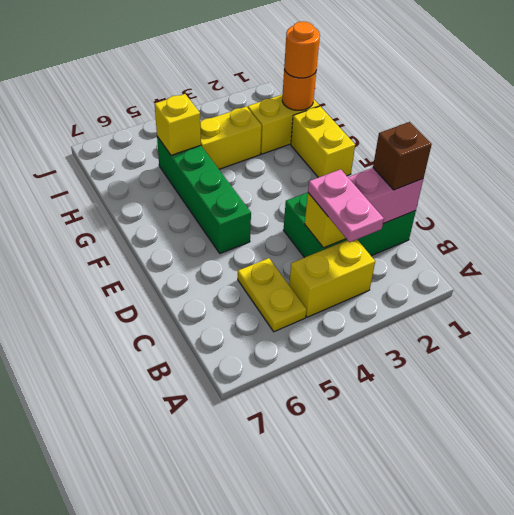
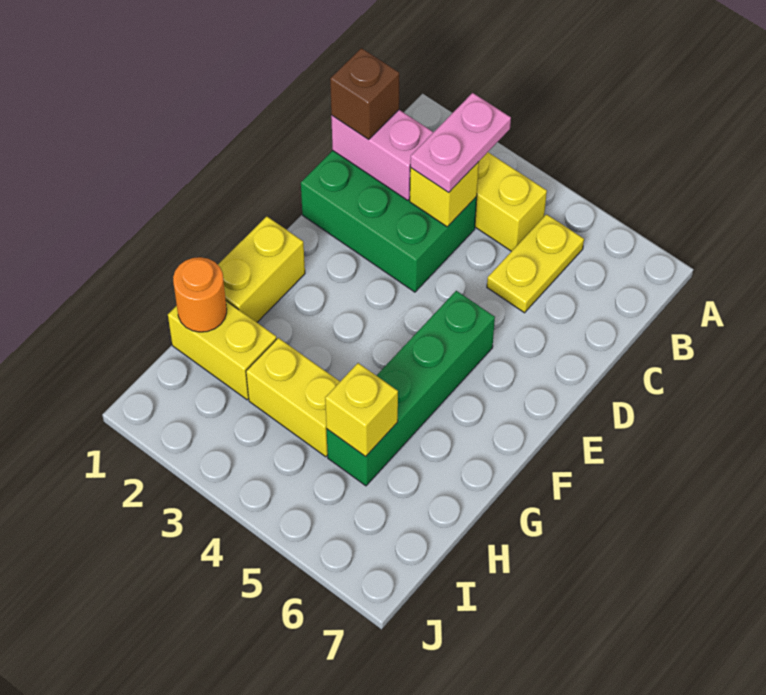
orange round brick H1 level 3 -> none

